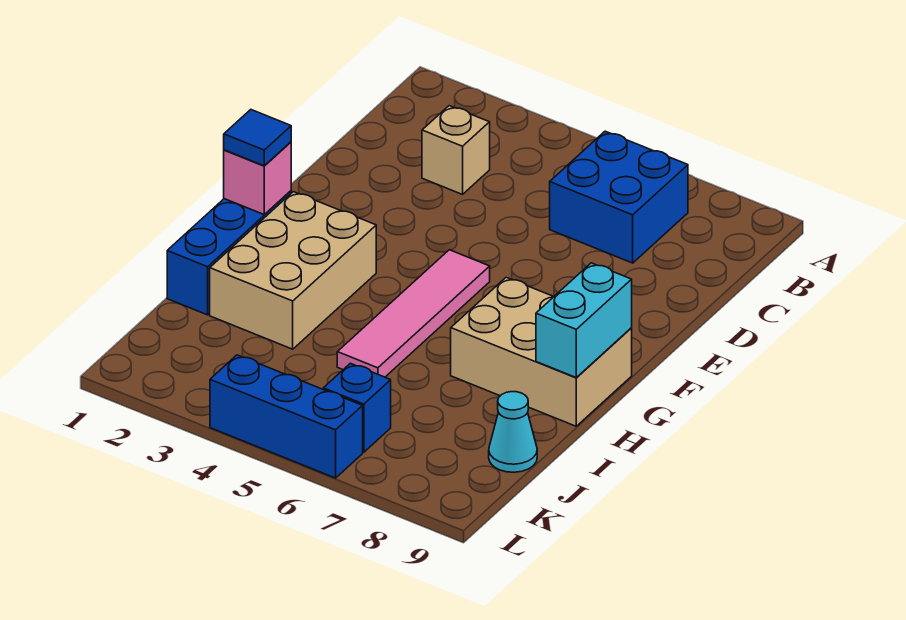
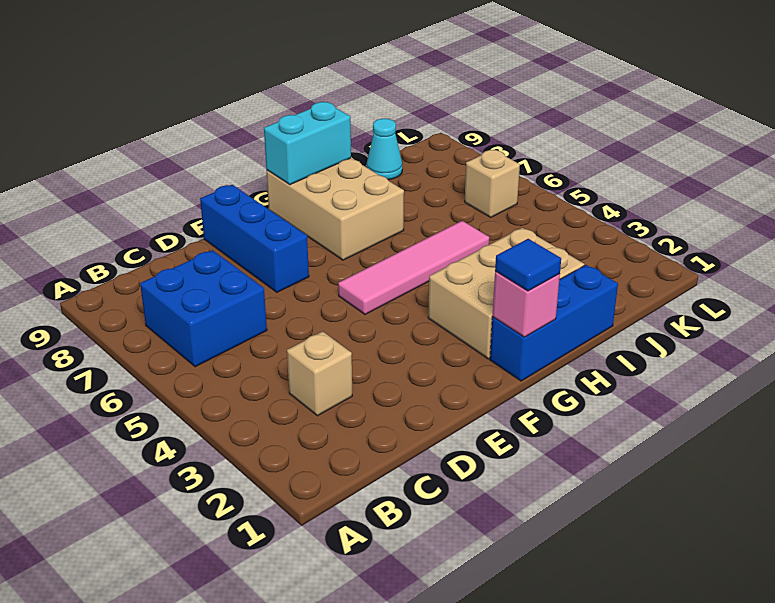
blue brick K6 level 1 -> tan brick K6 level 1
blue brick L4:L6 level 1 -> blue brick E7:E9 level 1

